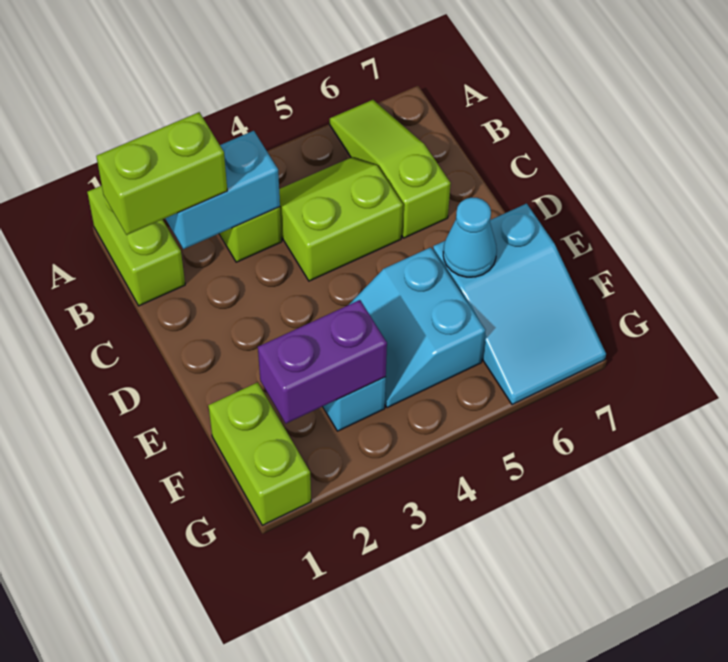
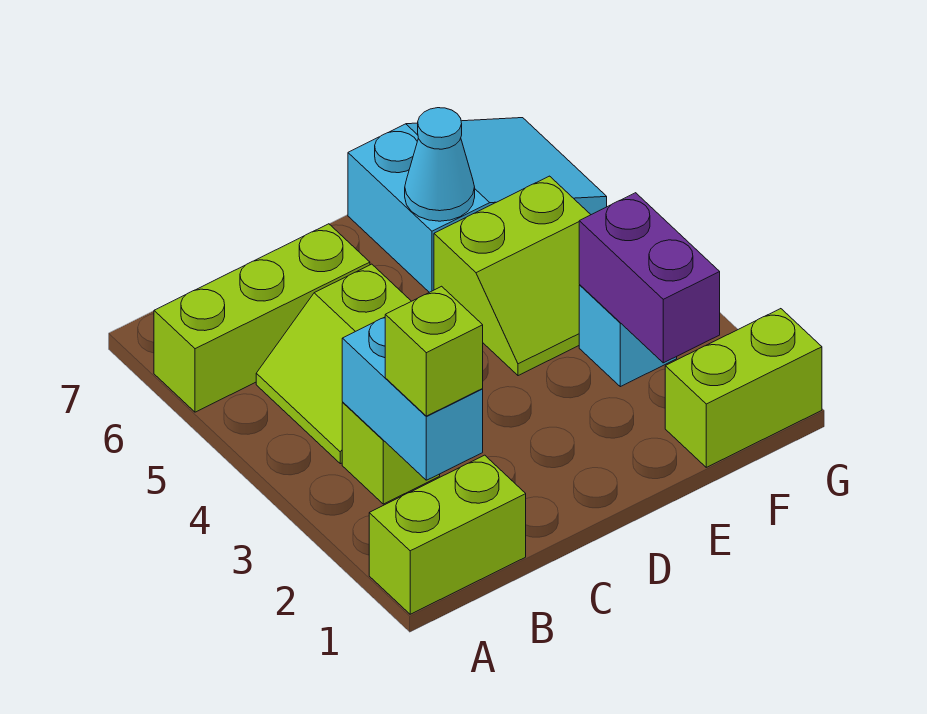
lime slope A6:C6 level 1 top C -> lime brick A6:C6 level 1
lime brick B1:B2 level 3 -> lime brick B2 level 3
cyan slope E4:F5 level 1 top 5 -> lime slope E4:F5 level 1 top 5

